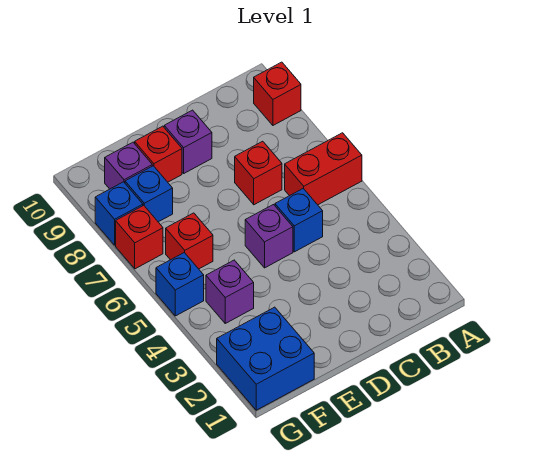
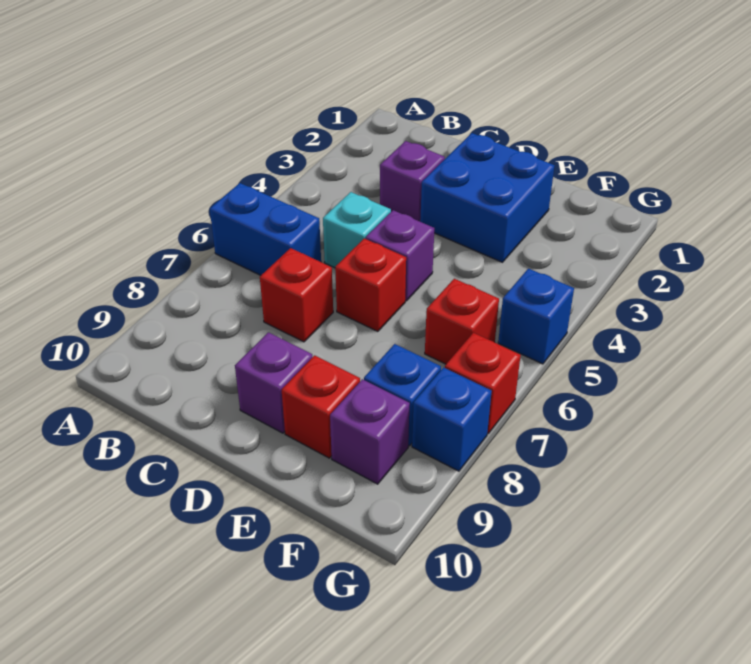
red brick A6:B6 level 1 -> blue brick A6:B6 level 1
red brick A9 level 1 -> red brick D6 level 1
blue brick C5 level 1 -> cyan brick C5 level 1
blue brick F1:G2 level 1 -> blue brick D2:E3 level 1
purple brick F4 level 1 -> purple brick C3 level 1

